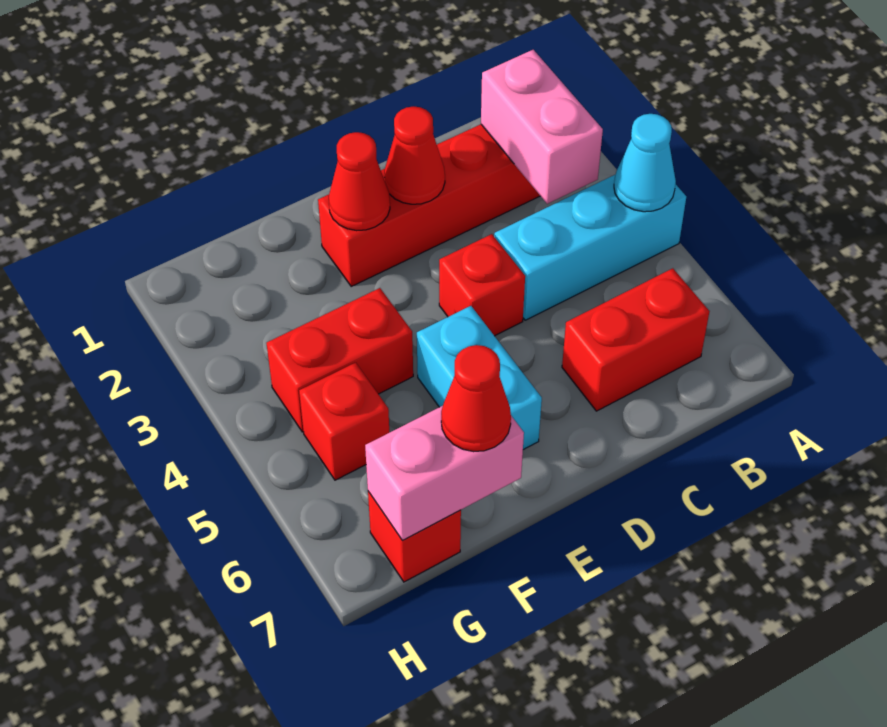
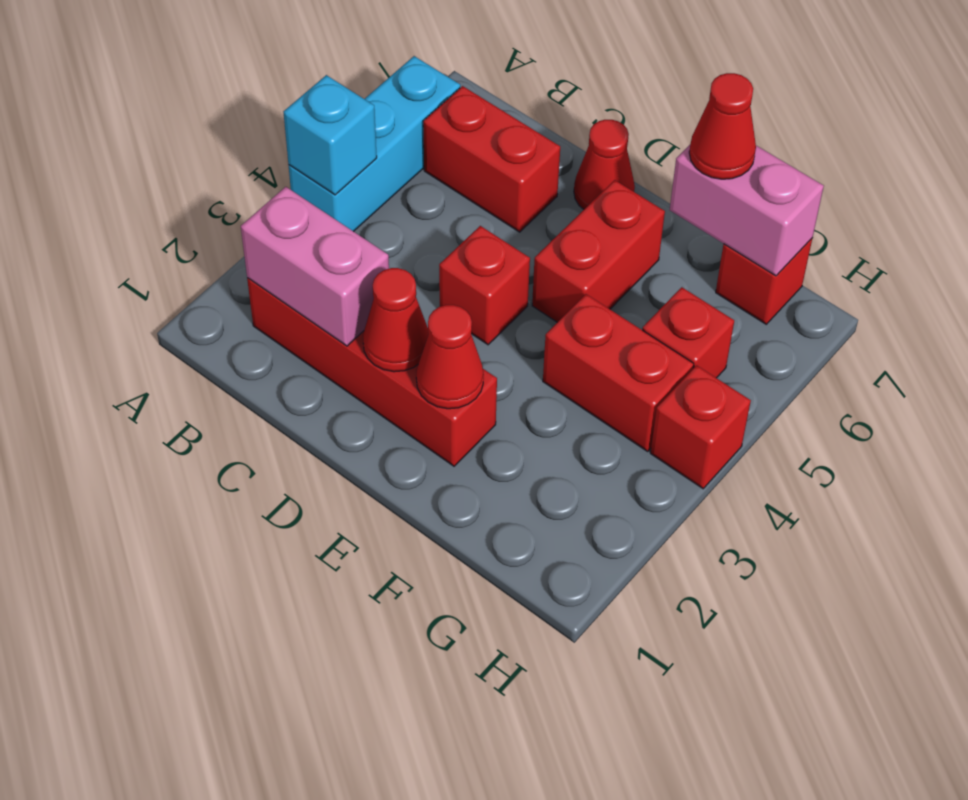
cyan brick A4:C4 level 1 -> cyan brick A4:A6 level 1
cyan cone A4 level 2 -> cyan brick A4 level 2
pink brick B2:B3 level 2 -> pink brick B2:C2 level 2
none -> red cone D7 level 1
cyan brick E5:E6 level 1 -> red brick E5:E6 level 1
none -> red brick H4 level 1

